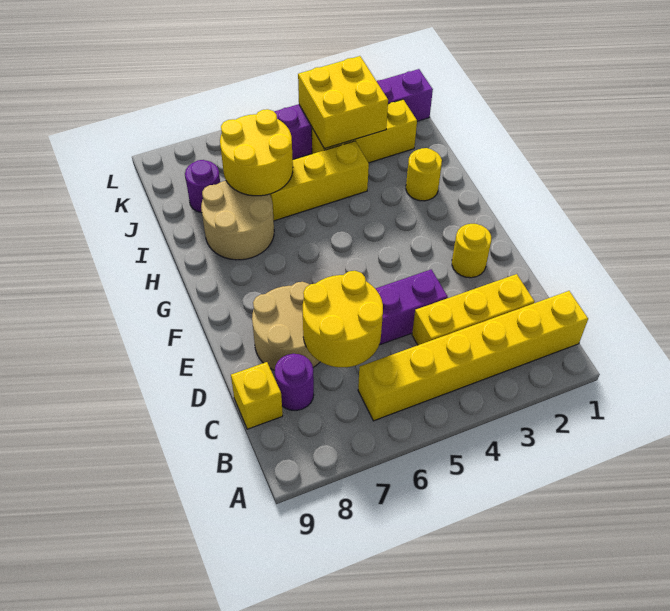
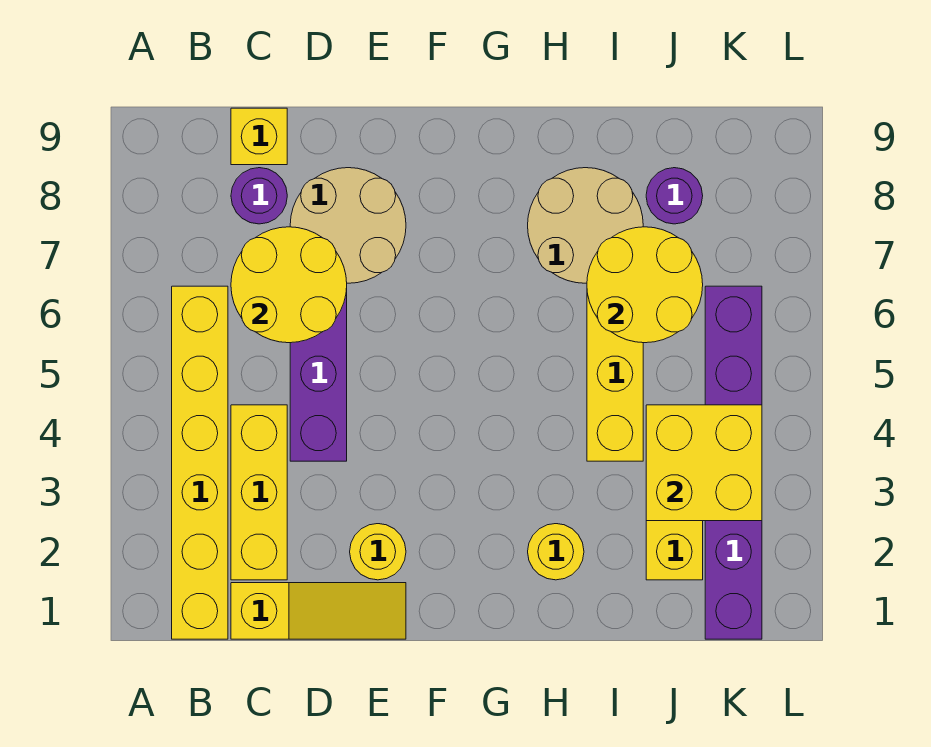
none -> yellow slope C1:E1 level 1 top C

